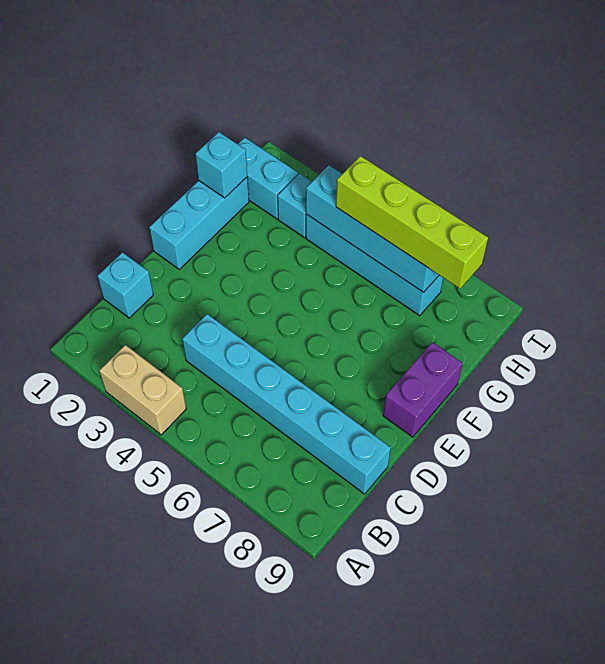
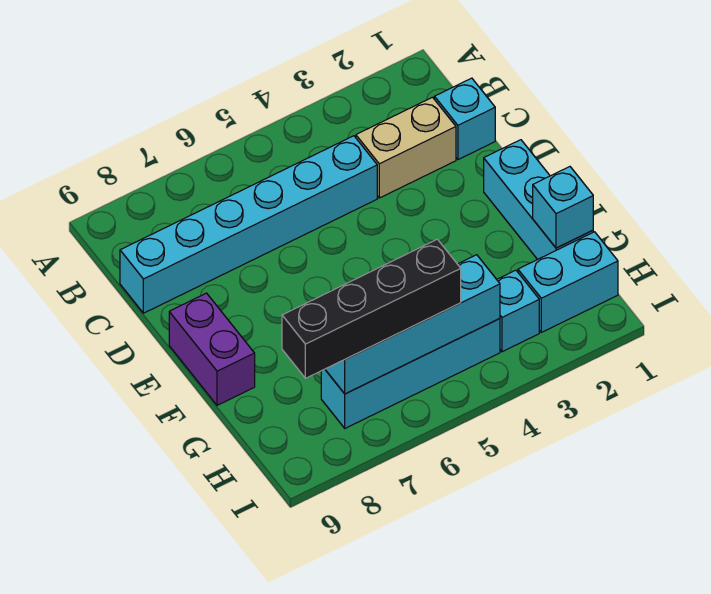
tan brick A3:A4 level 1 -> tan brick C2:C3 level 1
lime brick H5:H8 level 3 -> black brick H5:H8 level 3

